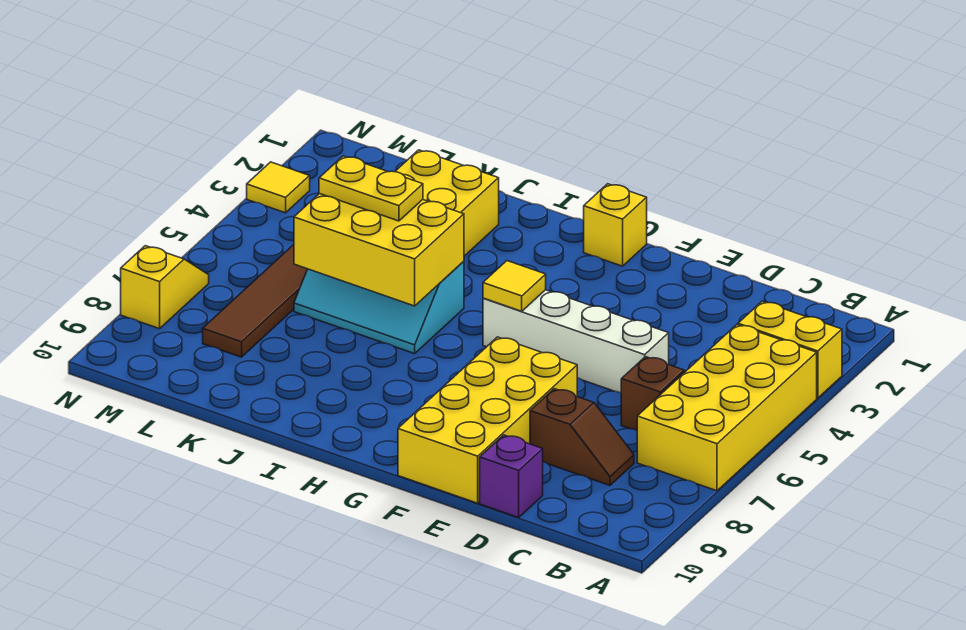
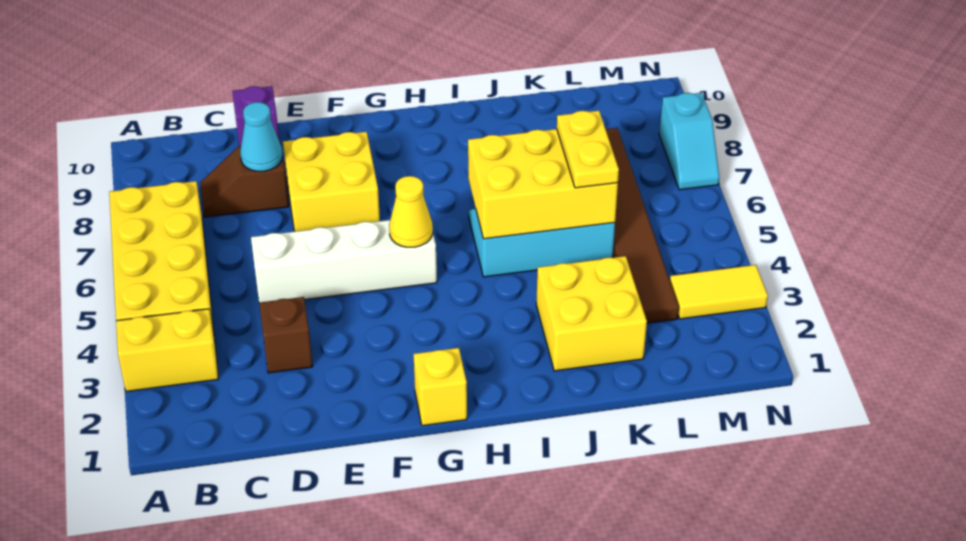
brown brick C6 level 1 -> brown brick D3 level 1
none -> cyan cone D8 level 2
yellow brick E7:F10 level 1 -> yellow brick E7:F8 level 1
yellow tile G5 level 2 -> yellow cone G5 level 2
yellow plate J5:K5 level 3 -> yellow plate K5:K6 level 3
yellow tile N3 level 1 -> yellow tile M3:N3 level 1
yellow slope N7:N8 level 1 top 8 -> cyan slope N7:N8 level 1 top 8

